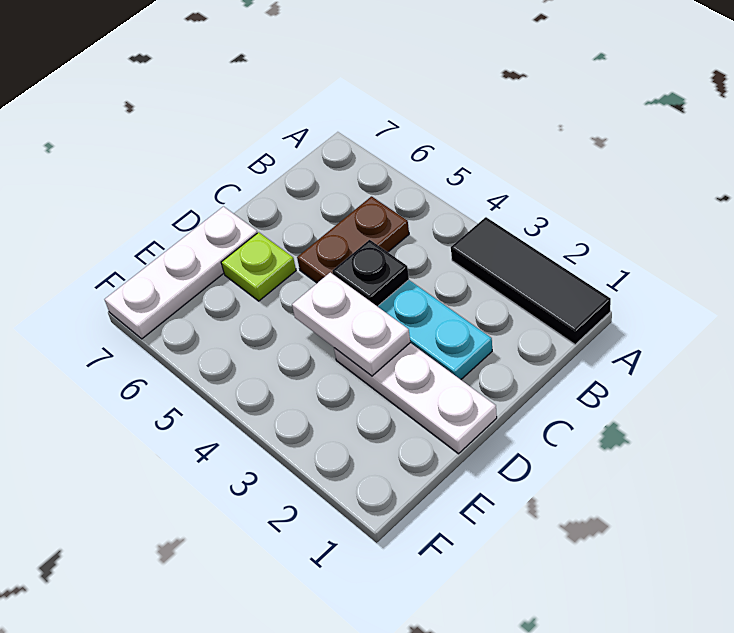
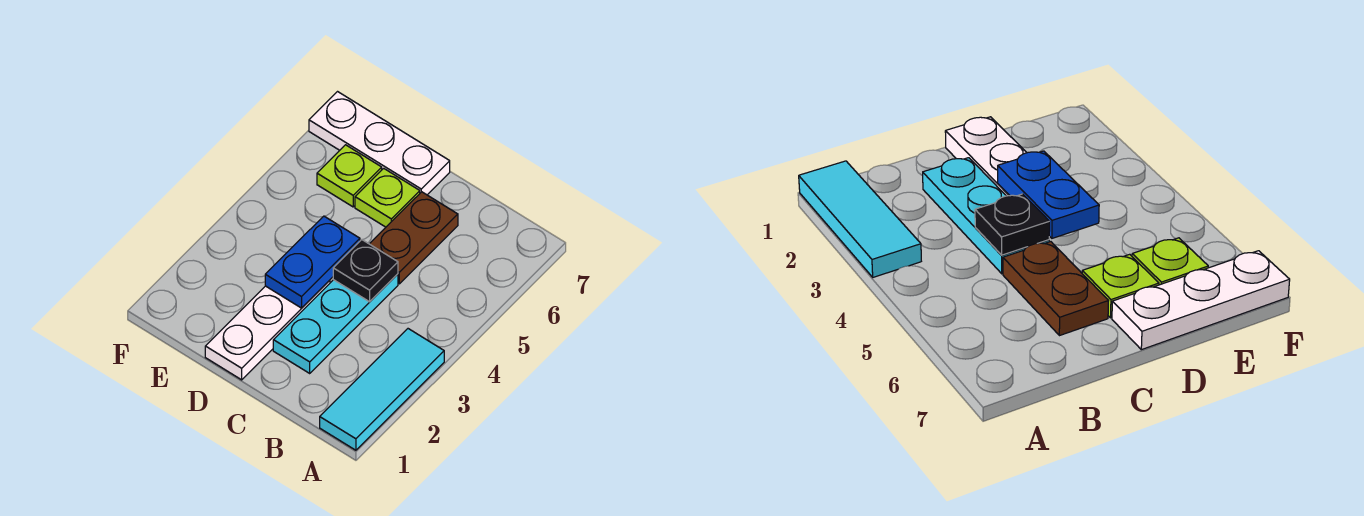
black tile A1:A3 level 1 -> cyan tile A1:A3 level 1
brown plate B5:C5 level 1 -> brown plate C5:C6 level 1
white plate D3:D4 level 2 -> blue plate D3:D4 level 2
none -> lime plate E6 level 1

